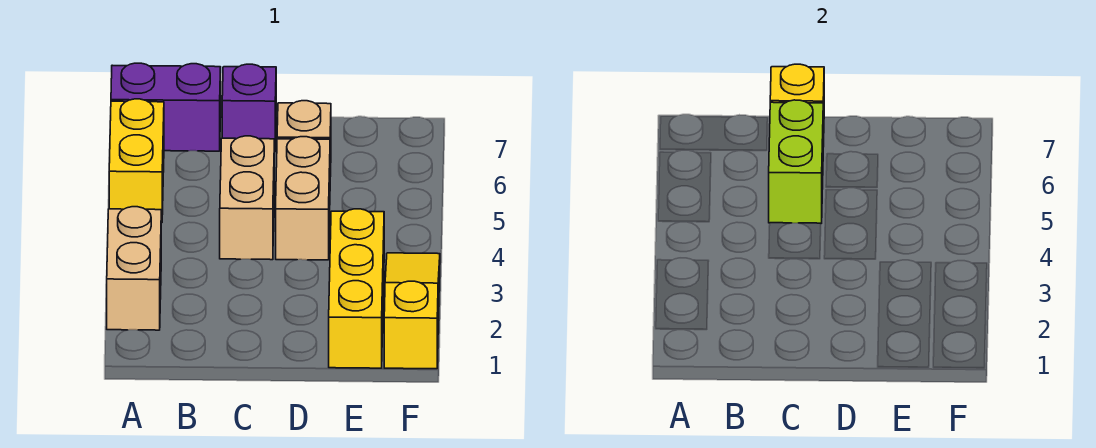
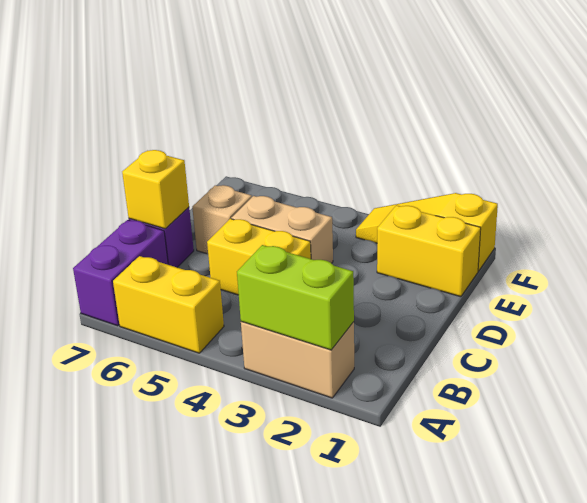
tan brick C4:C5 level 1 -> yellow brick C4:C5 level 1
lime brick C5:C6 level 2 -> lime brick A2:A3 level 2
yellow brick E1:E3 level 1 -> yellow brick E1:E2 level 1

